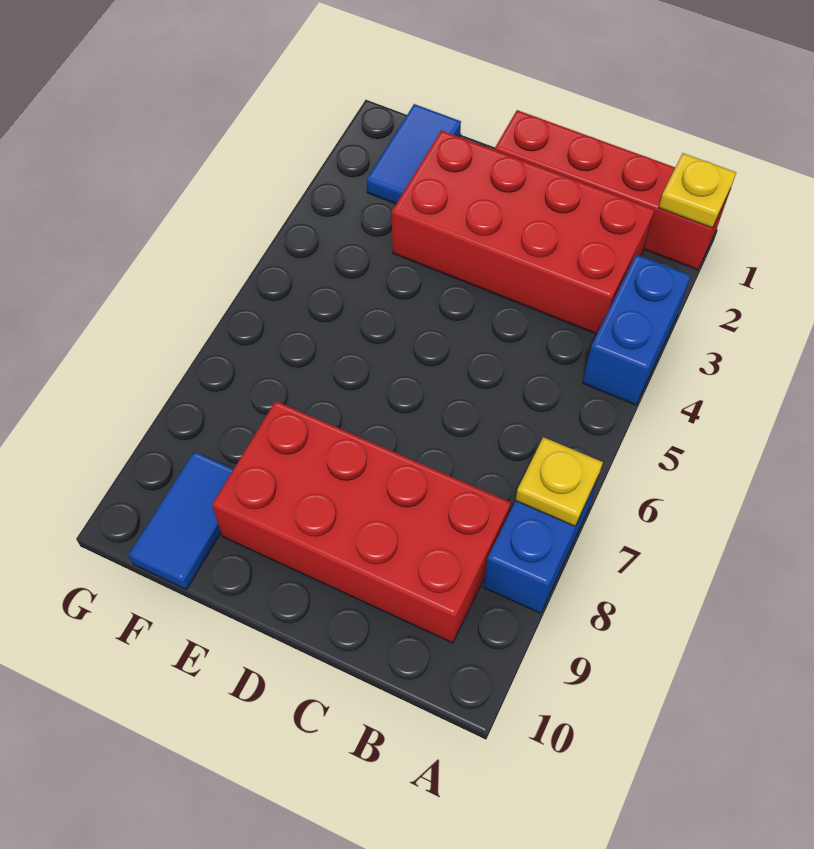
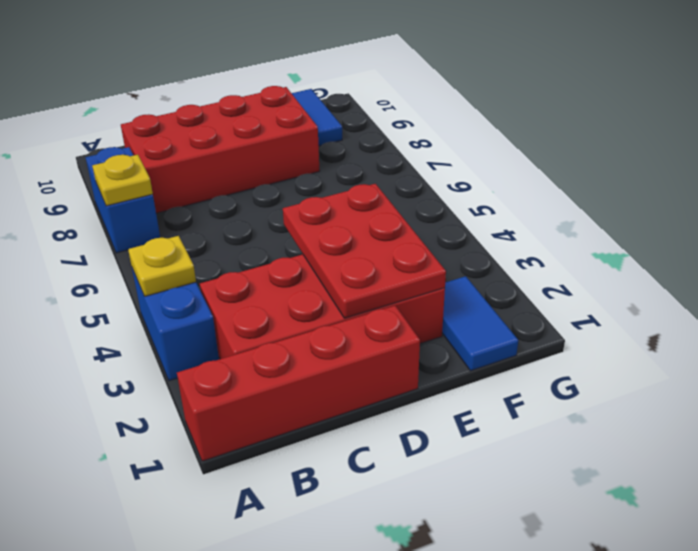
yellow plate A1 level 2 -> yellow plate A4 level 2
none -> red plate D2:E4 level 2

